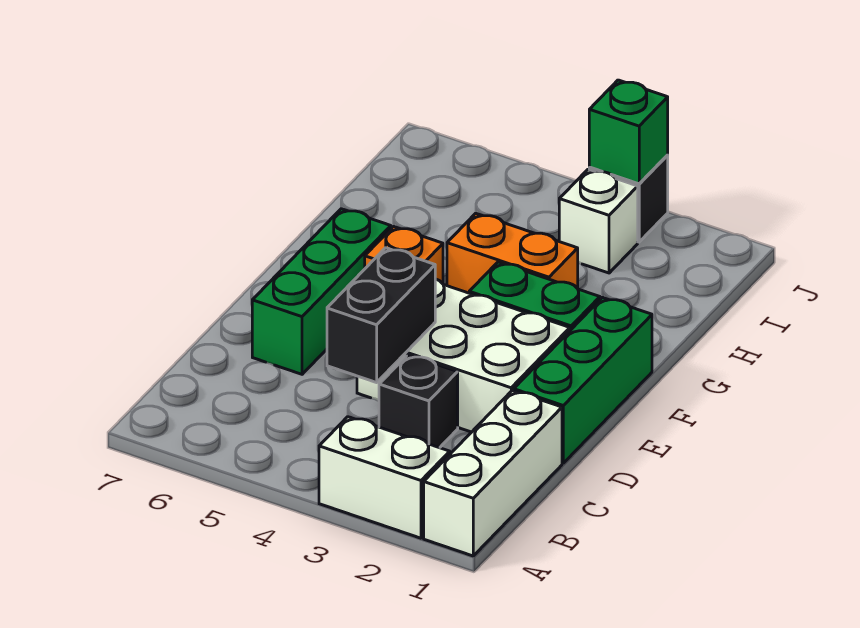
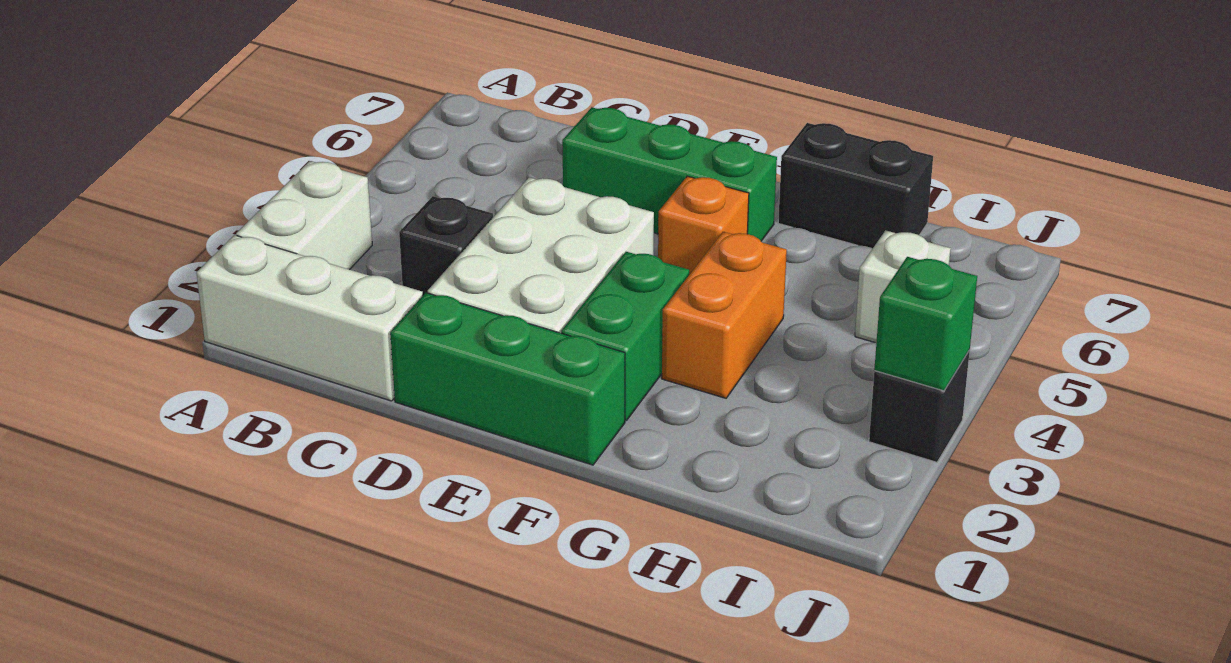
black brick C4:D4 level 2 -> black brick G7:H7 level 1
white brick I3 level 1 -> white brick I5 level 1

